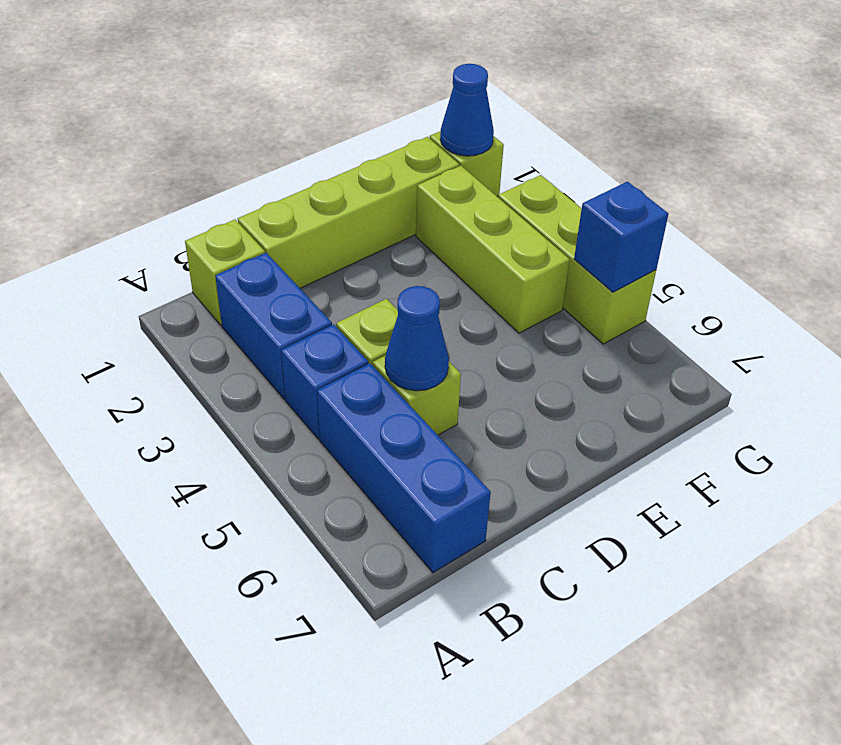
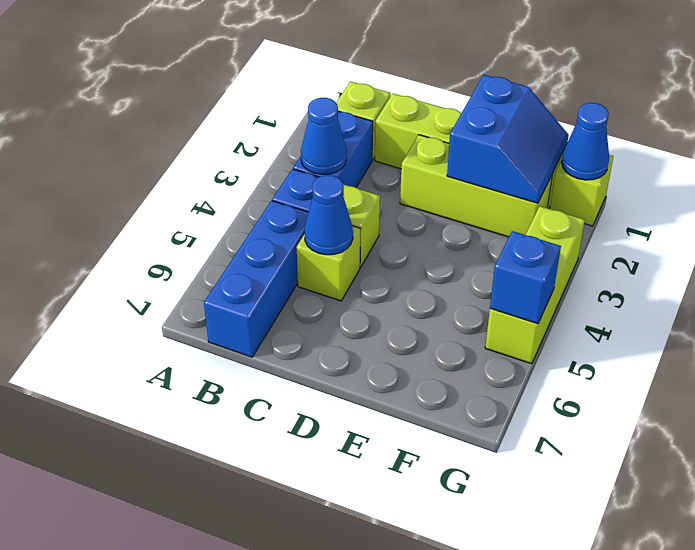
none -> blue cone B3 level 2
none -> blue slope E1:F2 level 2 top E
lime brick F2:F4 level 1 -> lime brick D2:F2 level 1

